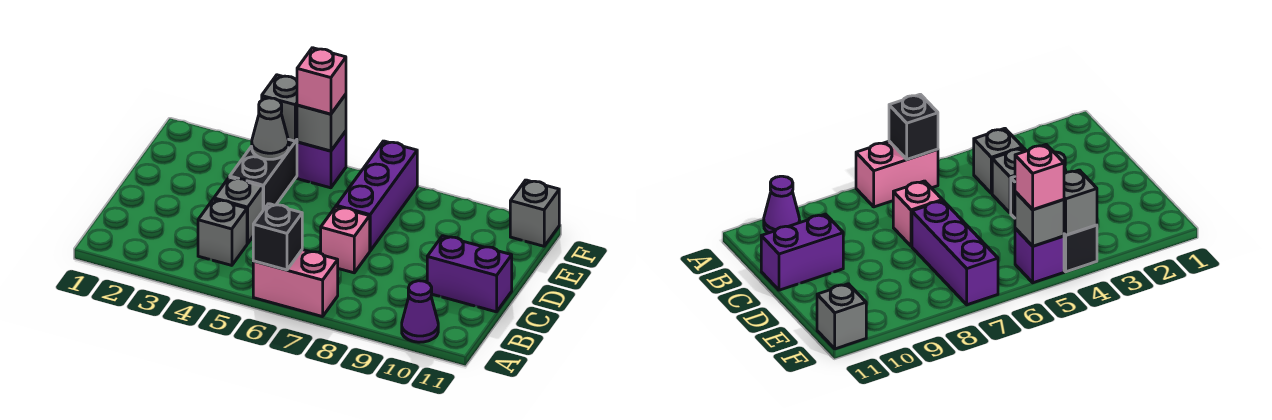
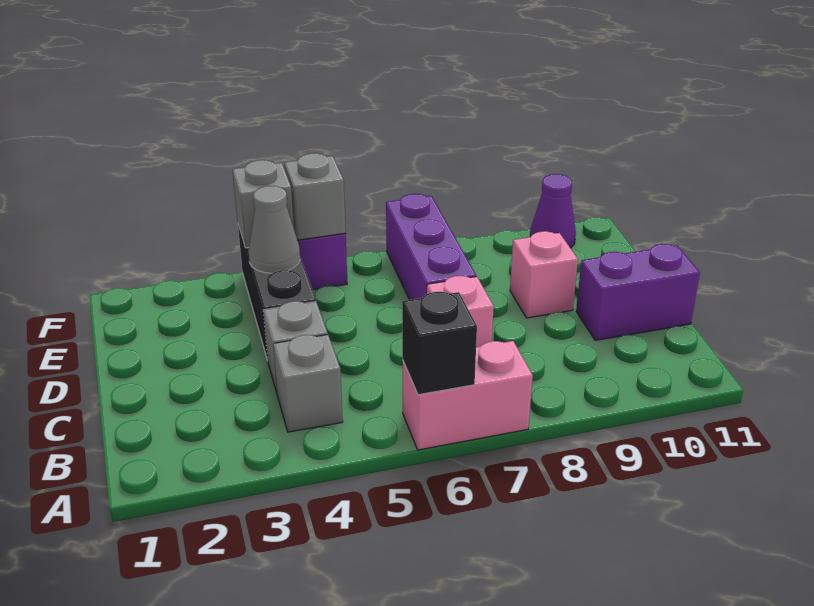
purple cone A10 level 1 -> purple cone F10 level 1
pink brick F5 level 3 -> pink brick D9 level 1
grey brick F11 level 1 -> none

